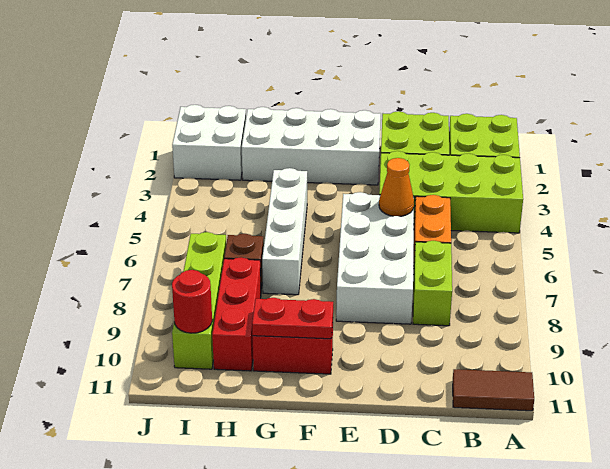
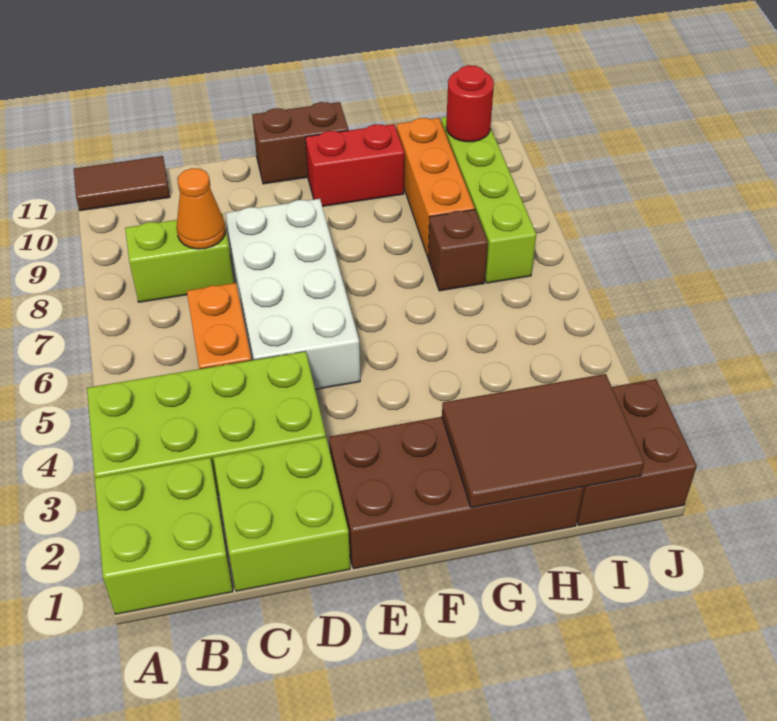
lime brick C7:C8 level 1 -> lime brick B8:C8 level 1
orange cone D5 level 2 -> orange cone C8 level 2
white brick E1:H2 level 1 -> brown brick E1:H2 level 1
none -> brown brick E11:F11 level 1
red plate F10:G10 level 2 -> none
none -> brown tile G1:I2 level 2
white brick G4:G7 level 1 -> none
red brick H8:H10 level 1 -> orange brick H8:H10 level 1
white brick I1:J2 level 1 -> brown brick I1:J2 level 1

